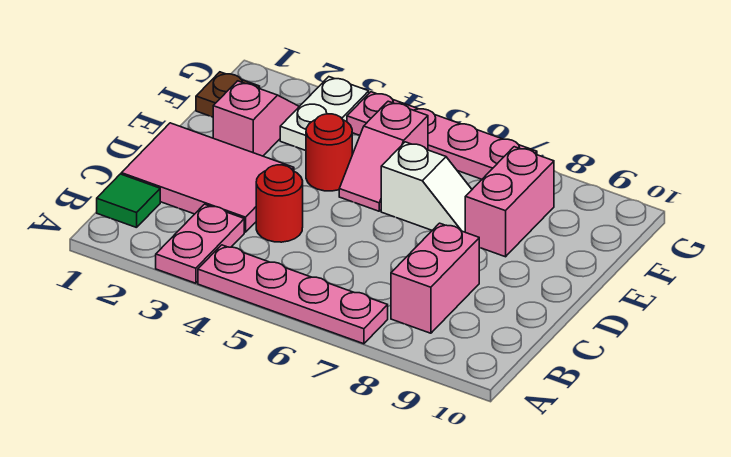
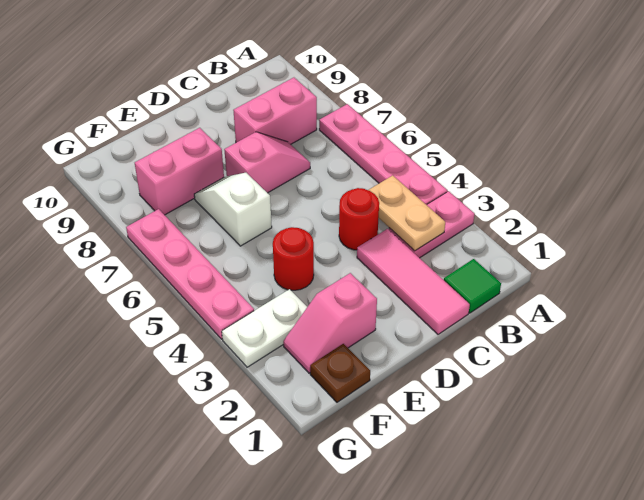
none -> tan plate B3:B4 level 2
pink tile C1:D3 level 1 -> pink tile C1:C3 level 1
pink slope E5:F5 level 1 top F -> pink slope C7:D7 level 1 top D

